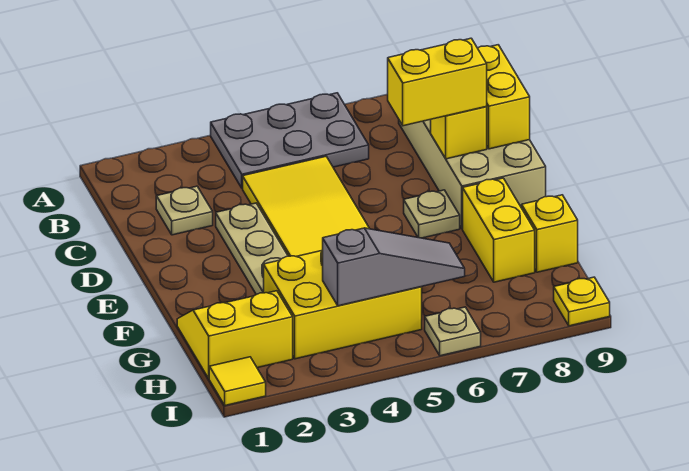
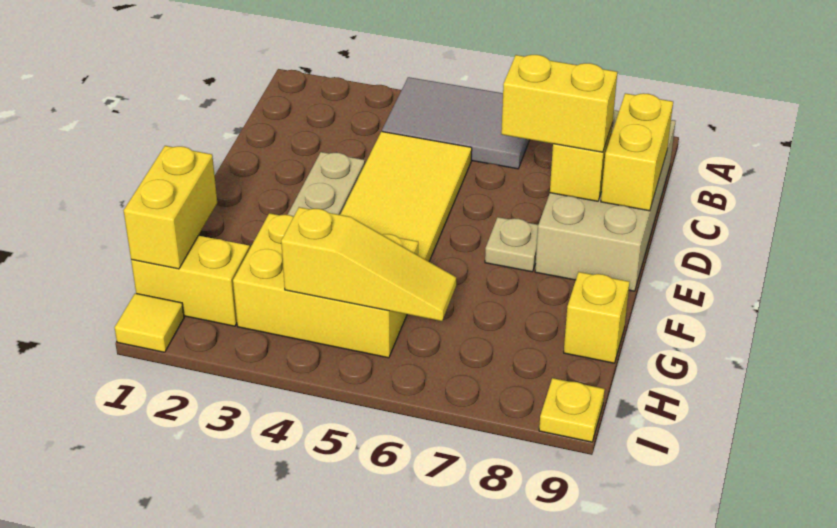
grey plate A4:B6 level 1 -> grey tile A4:B6 level 1
tan plate C2 level 1 -> none
yellow brick F8:G8 level 1 -> yellow brick G1:H1 level 2
grey slope H4:H6 level 2 top 4 -> yellow slope H4:H6 level 2 top 4
tan plate I6 level 1 -> none

